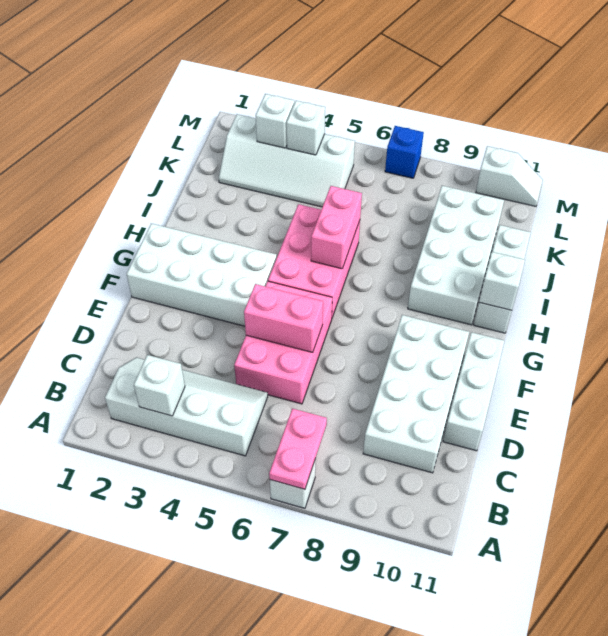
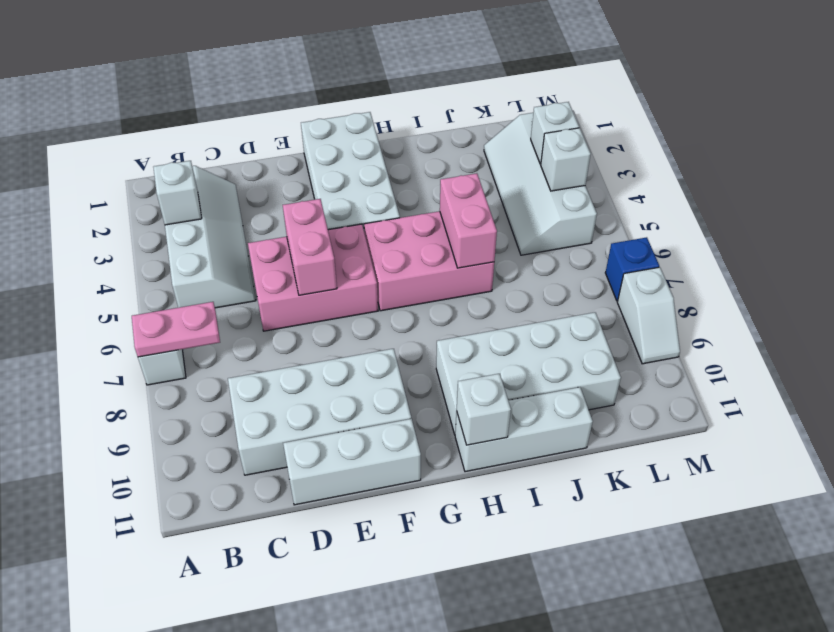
pink brick H6:I6 level 2 -> pink brick I5:I6 level 2
white slope M10:M11 level 1 top 10 -> white slope M8:M9 level 1 top 8

